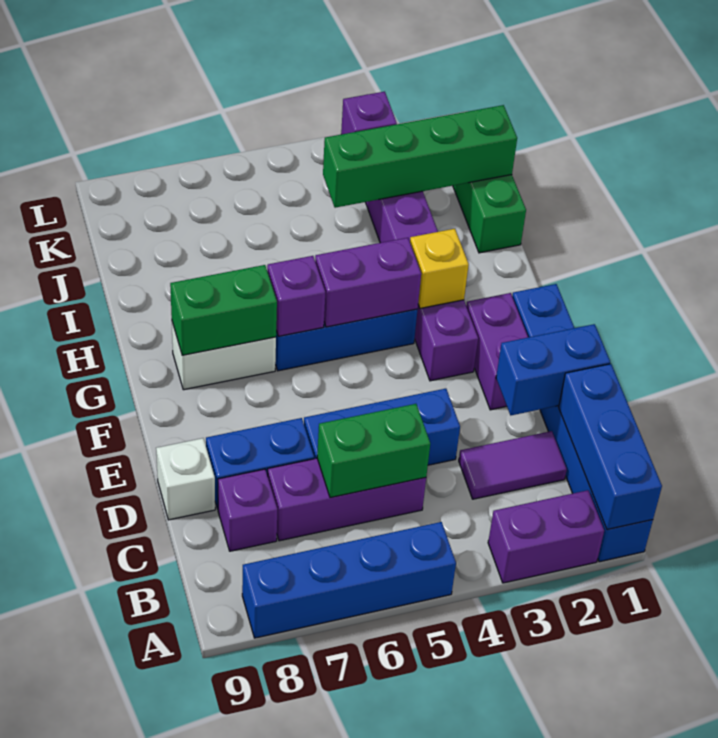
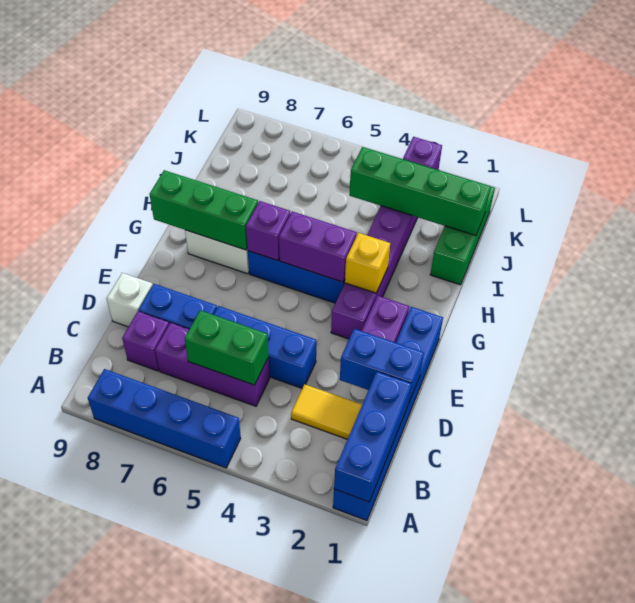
purple brick A2:A3 level 1 -> none
purple tile C2:C3 level 1 -> yellow tile C2:C3 level 1
green brick G7:G8 level 2 -> green brick G7:G9 level 2

